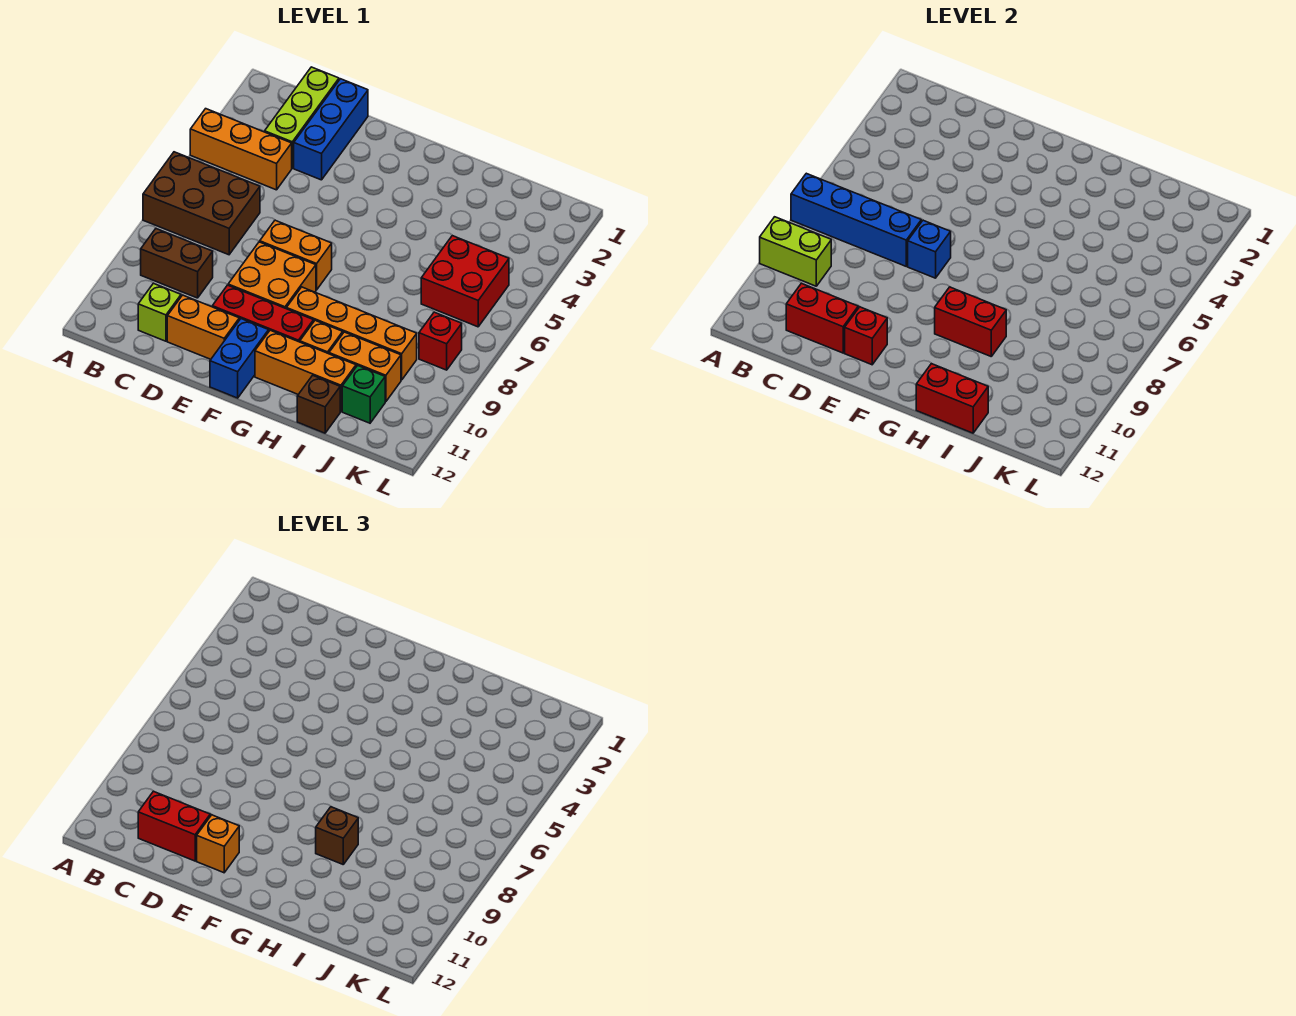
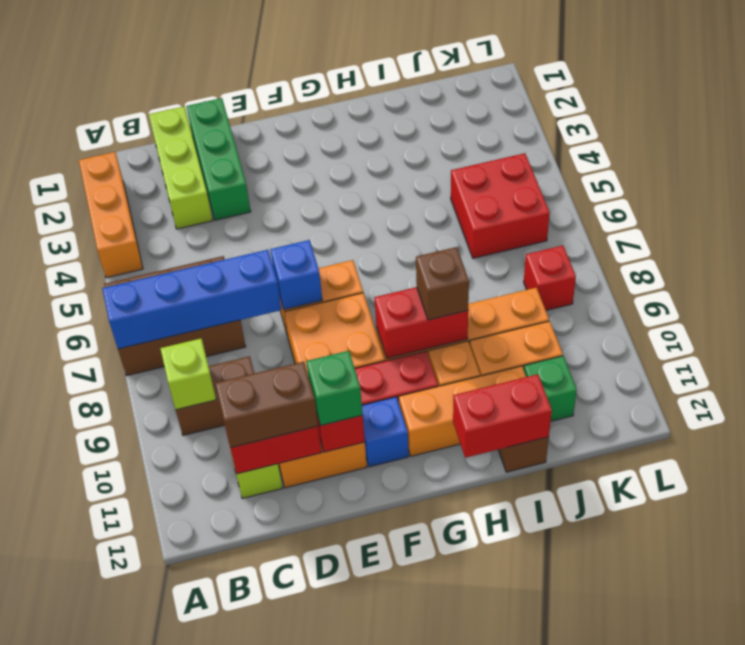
orange brick A4:C4 level 1 -> orange brick A2:A4 level 1
lime brick A9:B9 level 2 -> lime brick B9 level 2
red brick C11:D11 level 3 -> brown brick C11:D11 level 3
blue brick D1:D3 level 1 -> green brick D1:D3 level 1
orange brick E11 level 3 -> green brick E11 level 3
blue brick F11:F12 level 1 -> blue brick F11 level 1

